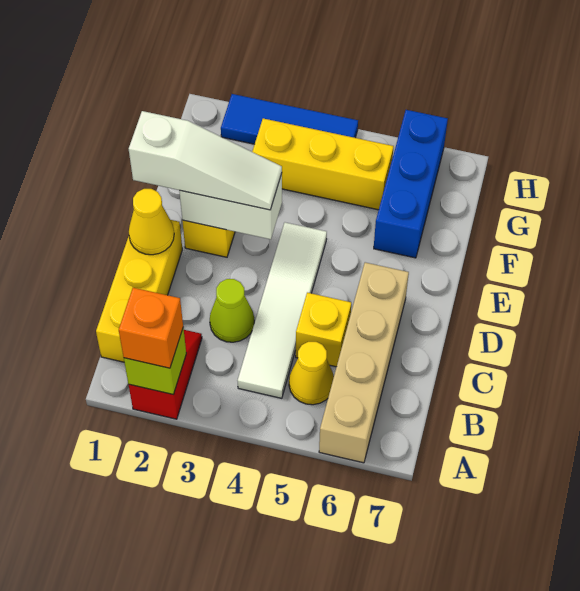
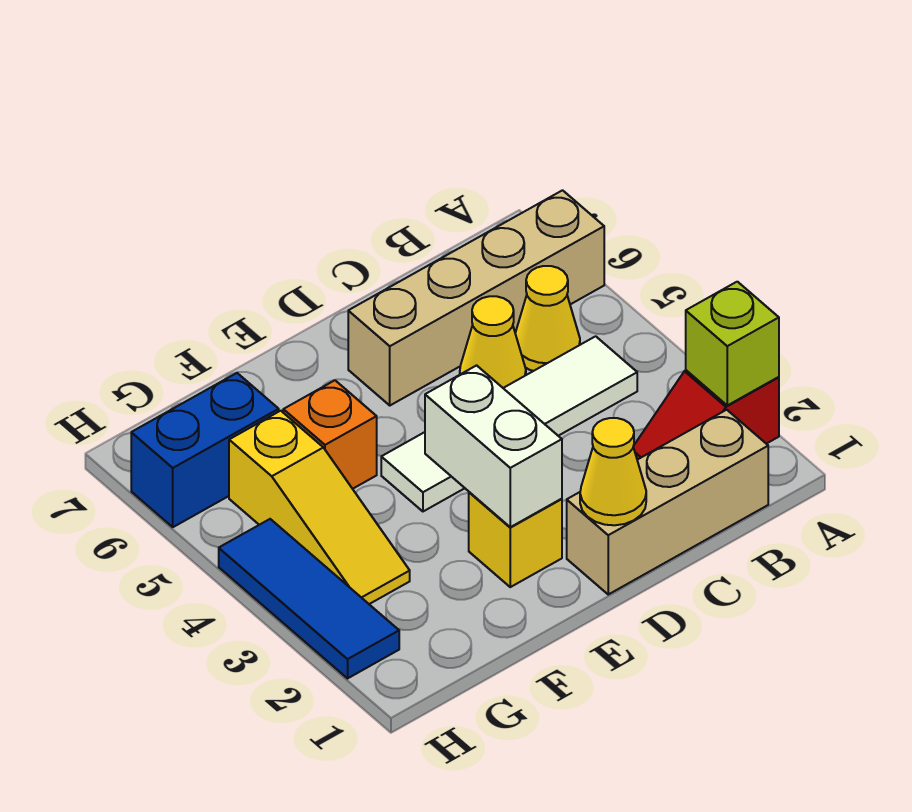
orange brick A2 level 3 -> orange brick F5 level 1
yellow brick B1:D1 level 1 -> tan brick B1:D1 level 1
lime cone C3 level 1 -> none
yellow brick C5 level 1 -> yellow cone C5 level 1
white slope E1:E3 level 3 top 1 -> none
blue brick F6:H6 level 1 -> blue brick G6:H6 level 1
yellow brick G3:G5 level 1 -> yellow slope G3:G5 level 1 top 5

